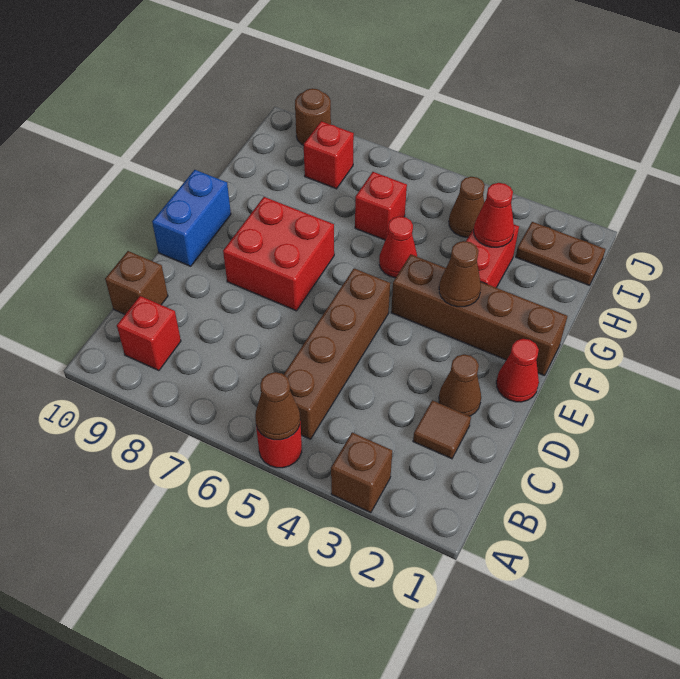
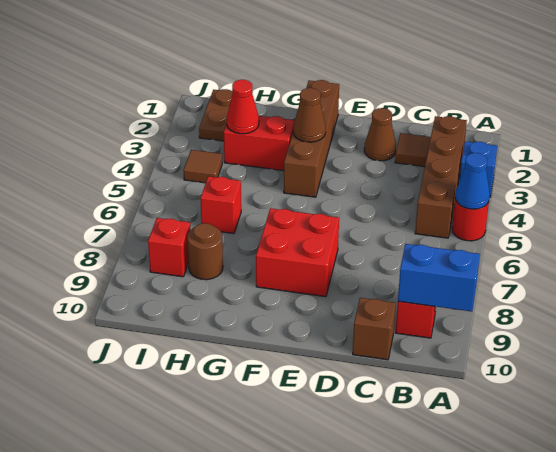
brown brick A3 level 1 -> blue brick A3 level 1
brown cone A5 level 2 -> blue cone A5 level 2
brown brick B5:E5 level 1 -> brown brick B2:B5 level 1
red cone E1 level 1 -> none
blue brick E10:F10 level 1 -> blue brick A9:B9 level 2
red cone G5 level 1 -> none
brown cone I4 level 1 -> brown tile I4 level 1
brown round brick J9 level 1 -> brown round brick H8 level 1

